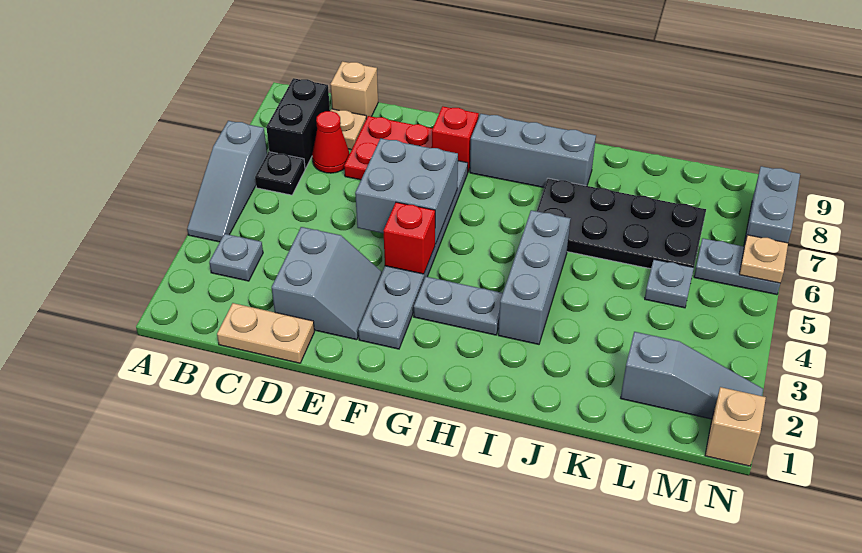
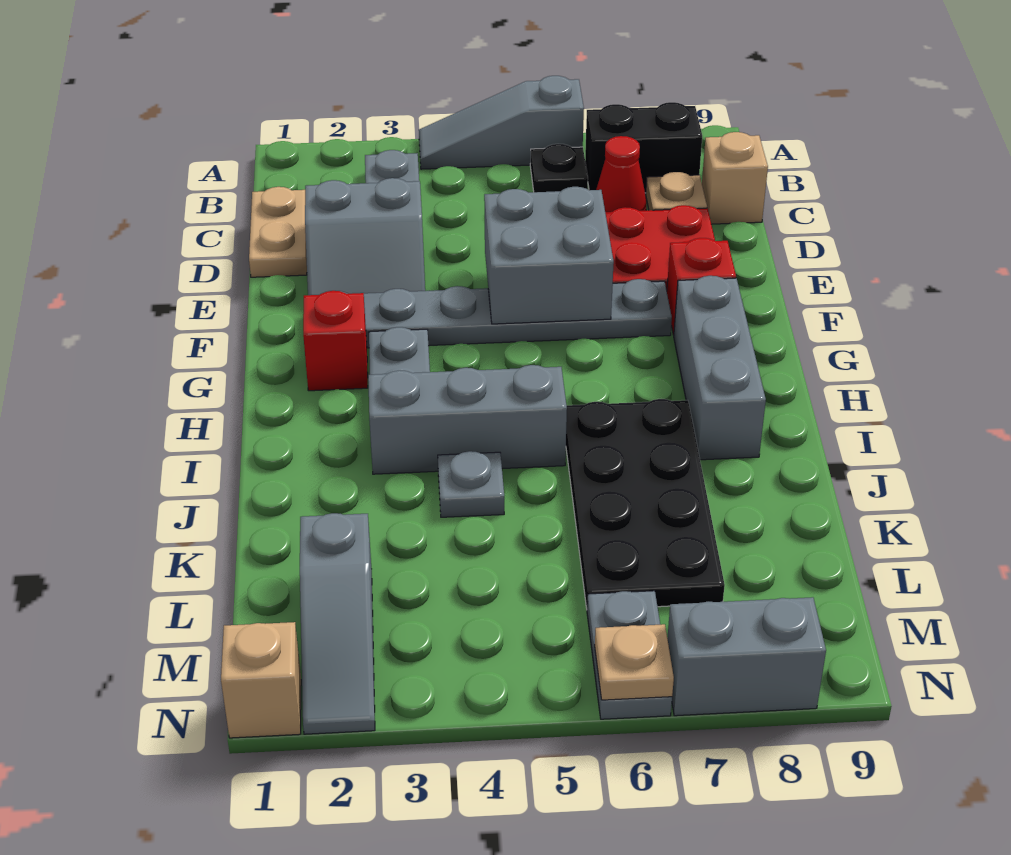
red brick F4 level 2 -> red brick G2 level 1
grey plate L5 level 1 -> grey plate J4 level 1

